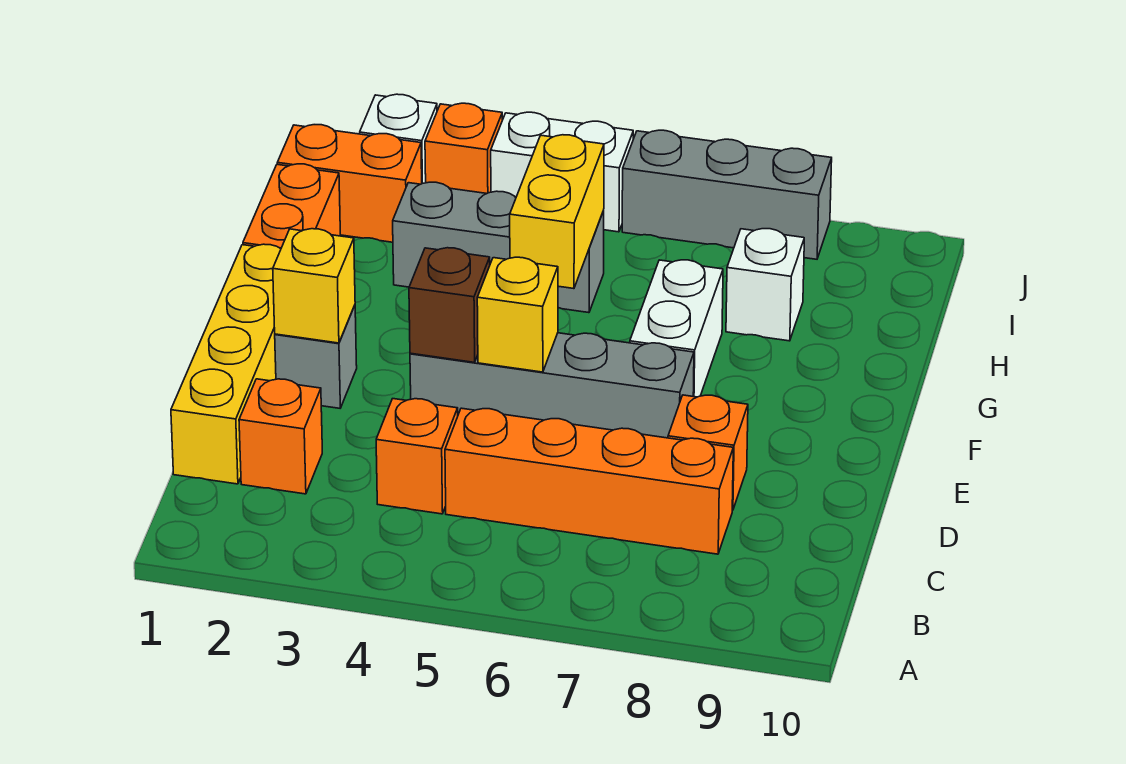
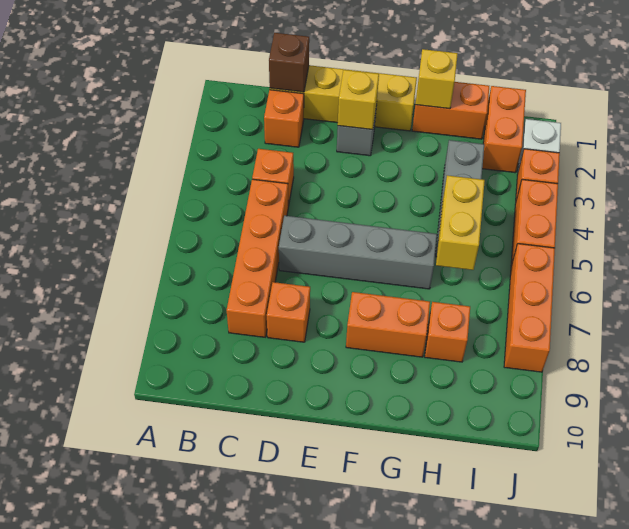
grey brick E4:E7 level 1 -> grey brick D6:G6 level 1
brown brick E4 level 2 -> brown brick C1 level 2
yellow brick E5 level 2 -> yellow brick G1 level 2
white brick F7:G7 level 1 -> none
none -> orange brick F8:G8 level 1
yellow brick G5:H5 level 2 -> yellow brick H5:H6 level 2
white brick H8 level 1 -> orange brick H8 level 1
white brick J4:J5 level 1 -> orange brick J4:J5 level 1
grey brick J6:J8 level 1 -> orange brick J6:J8 level 1

